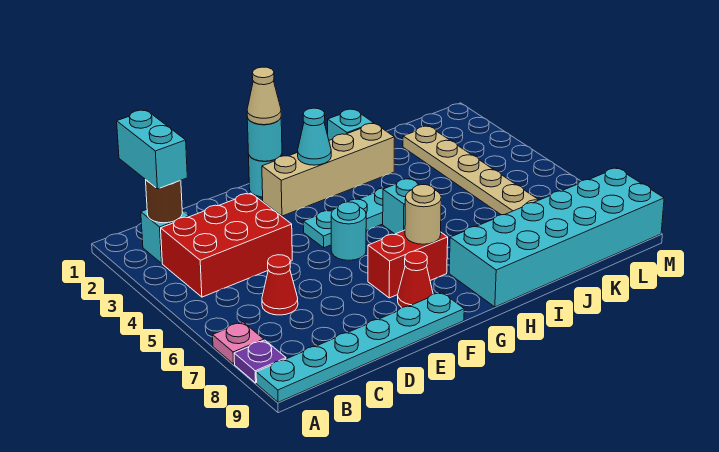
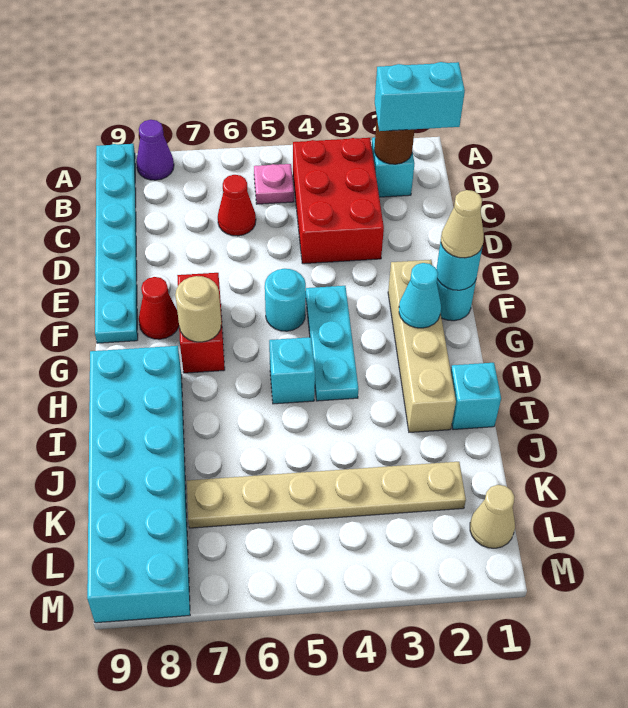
pink plate A7 level 1 -> pink plate B5 level 1
purple plate A8 level 1 -> purple cone A8 level 1
none -> tan cone L1 level 1

